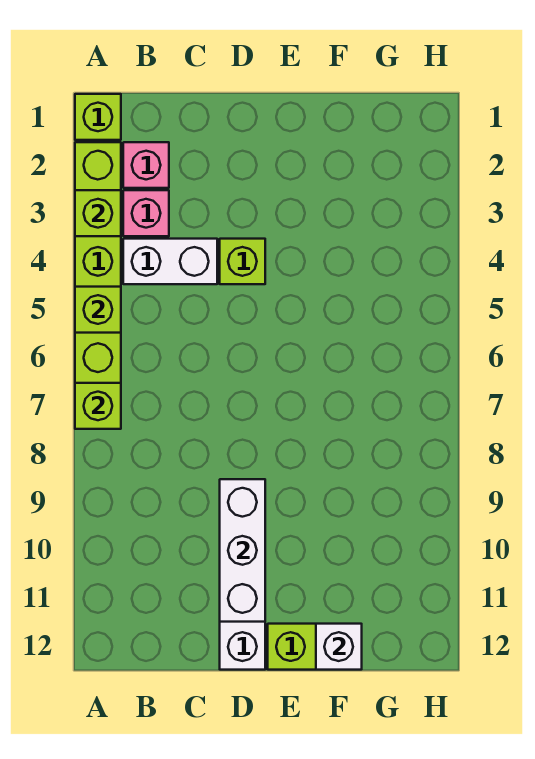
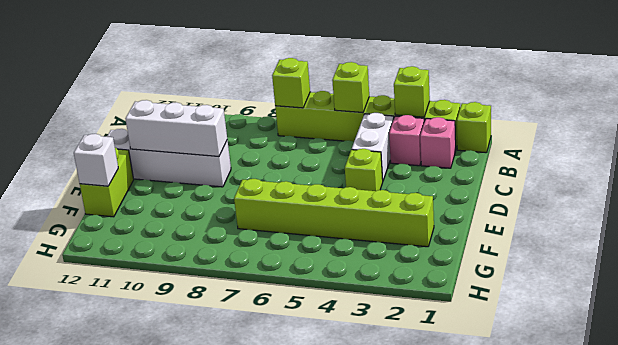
none -> lime brick F2:F7 level 1

